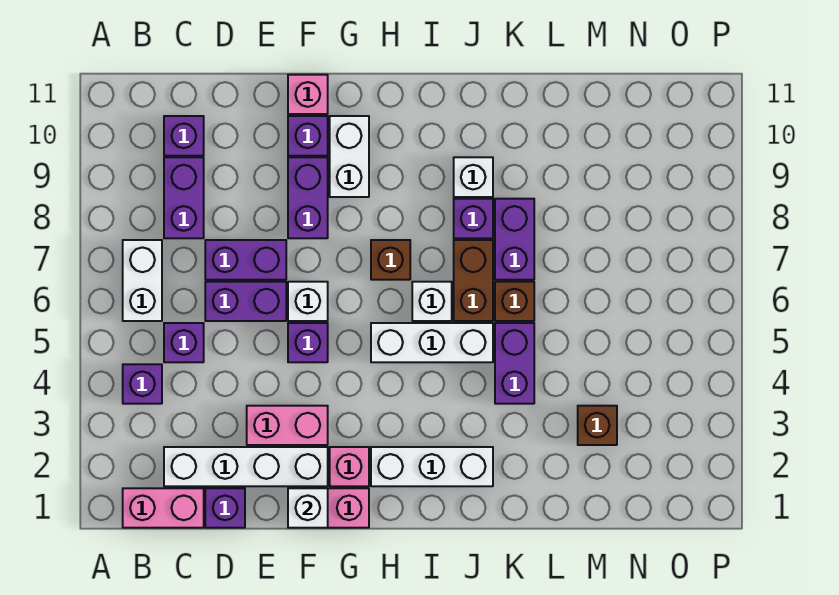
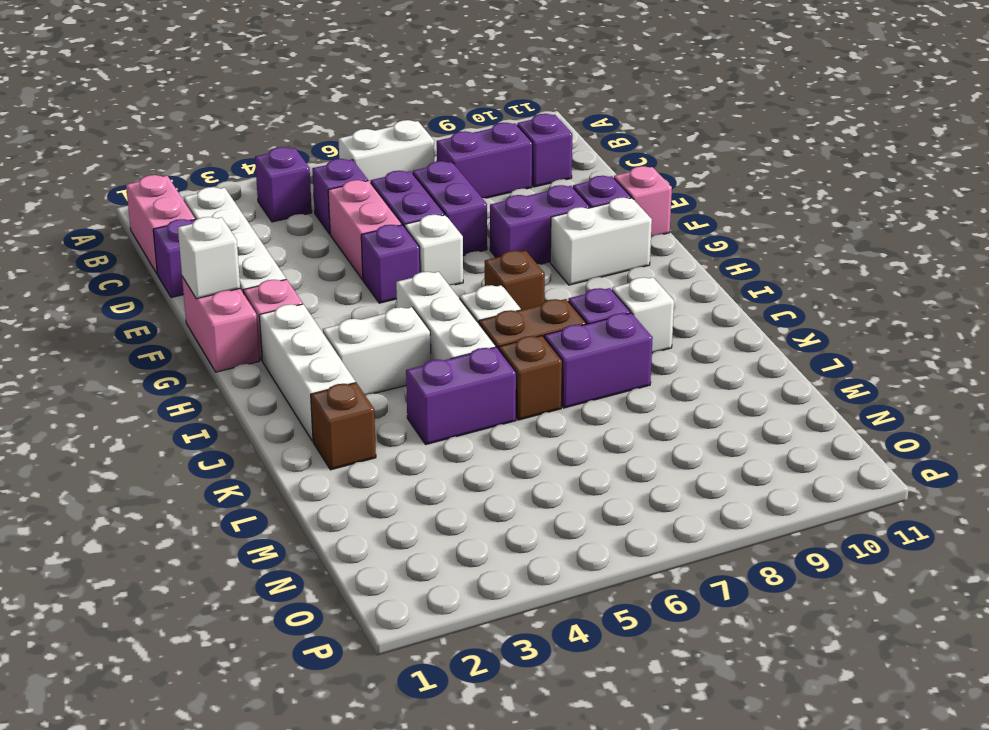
pink brick E3:F3 level 1 -> pink brick D5:E5 level 1
none -> white brick I3:I4 level 1
brown brick M3 level 1 -> brown brick K2 level 1

